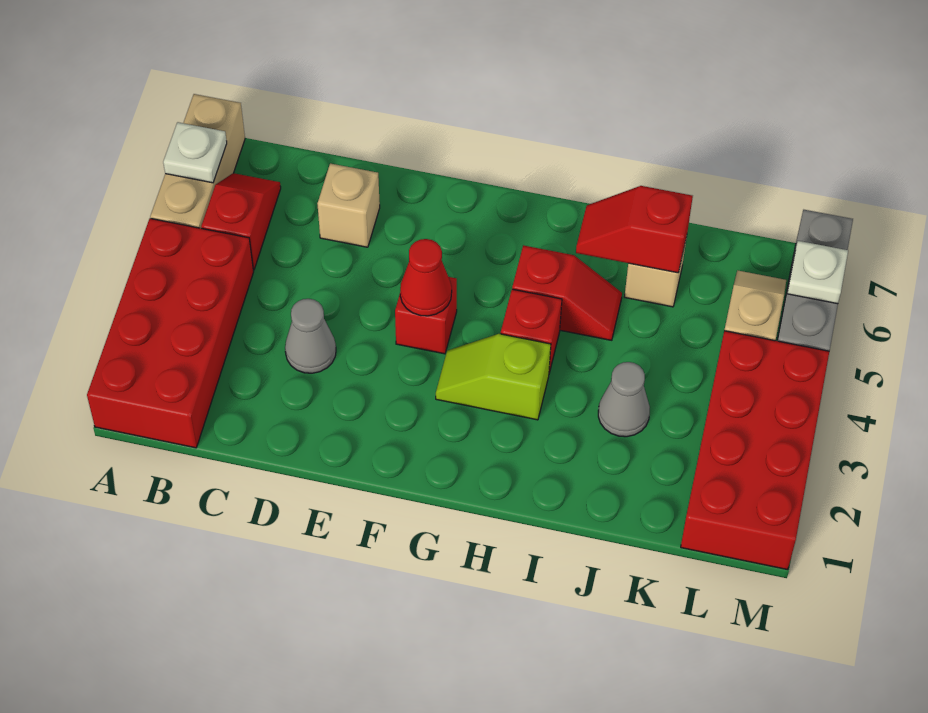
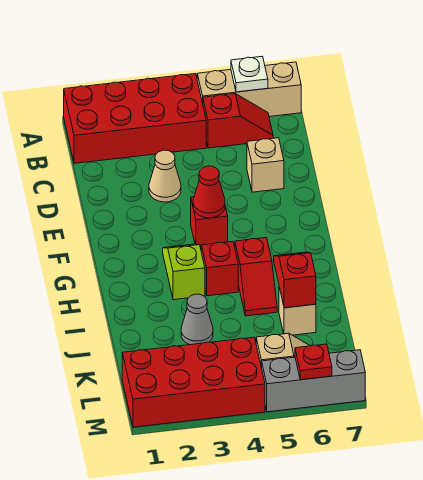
grey cone D3 level 1 -> tan cone D3 level 1
white plate M6 level 2 -> red plate M6 level 2

